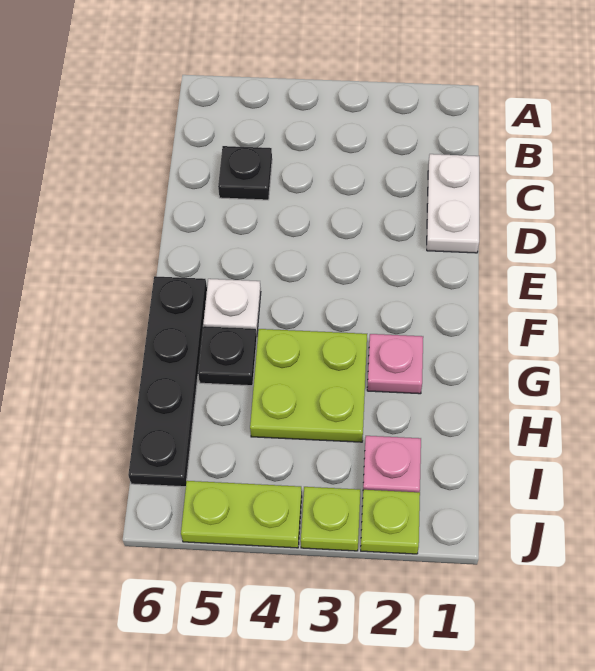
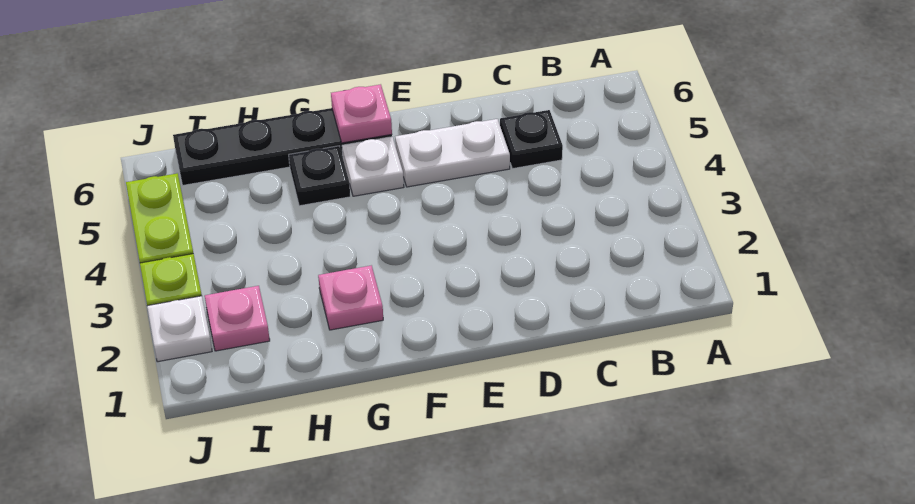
white plate C1:D1 level 1 -> white plate D5:E5 level 1
none -> pink plate F6 level 2
lime plate G3:H4 level 1 -> none
lime plate J2 level 1 -> white plate J2 level 1

